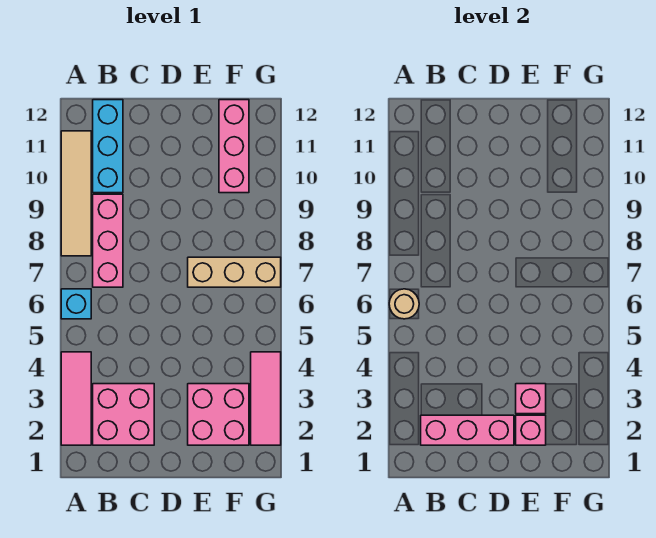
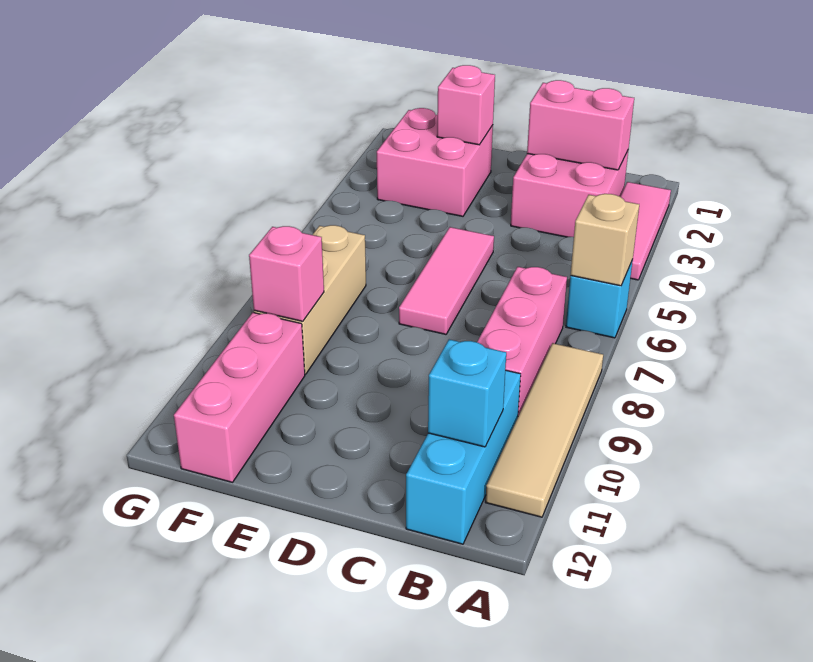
tan round brick A6 level 2 -> tan brick A6 level 2
pink brick B2:D2 level 2 -> pink brick B2:C2 level 2
none -> cyan brick B11 level 2
pink brick E3 level 2 -> pink brick F9 level 2
tan brick E7:G7 level 1 -> tan brick F7:F9 level 1
pink tile G2:G4 level 1 -> pink tile D5:D7 level 1

